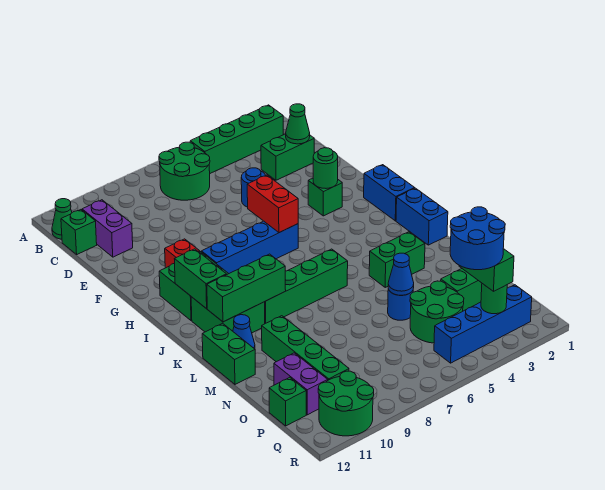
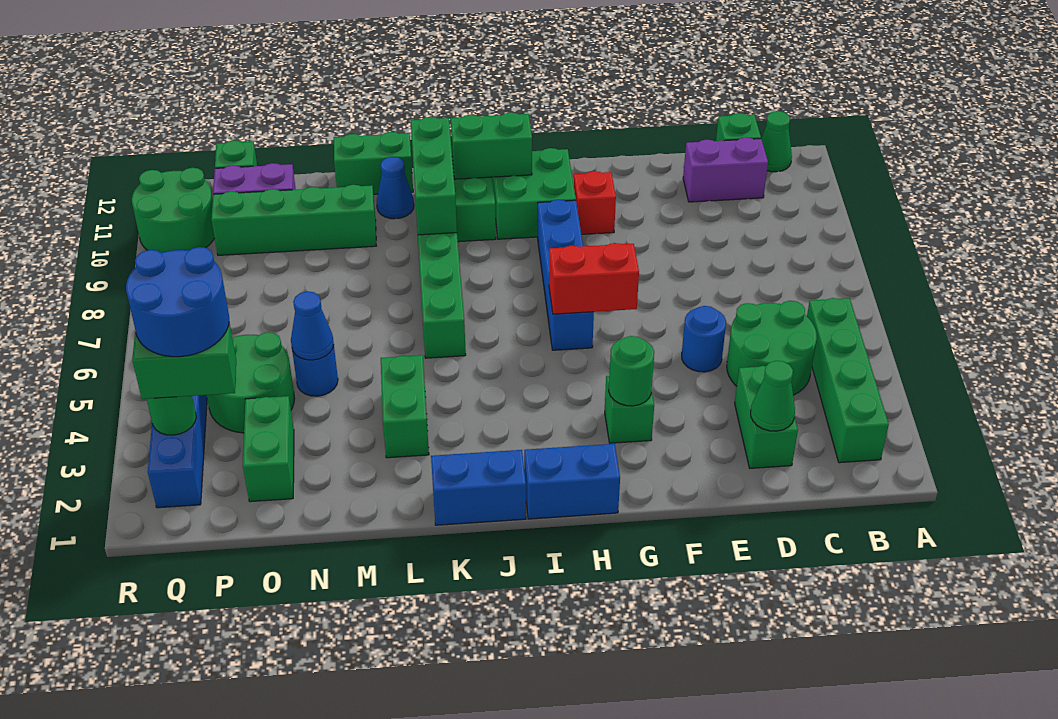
green round brick B6:C7 level 1 -> green round brick C4:D5 level 1

